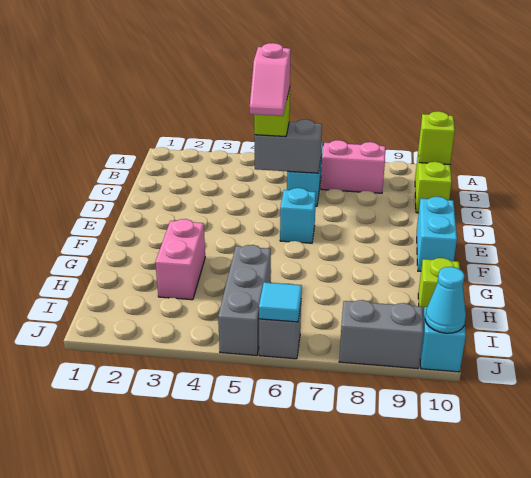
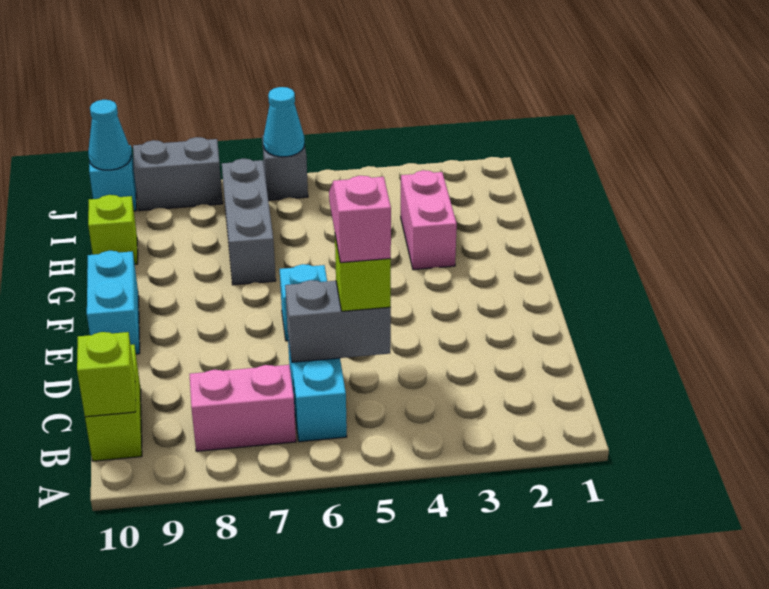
grey brick H5:J5 level 1 -> grey brick G7:I7 level 1
cyan tile J6 level 2 -> cyan cone J6 level 2

